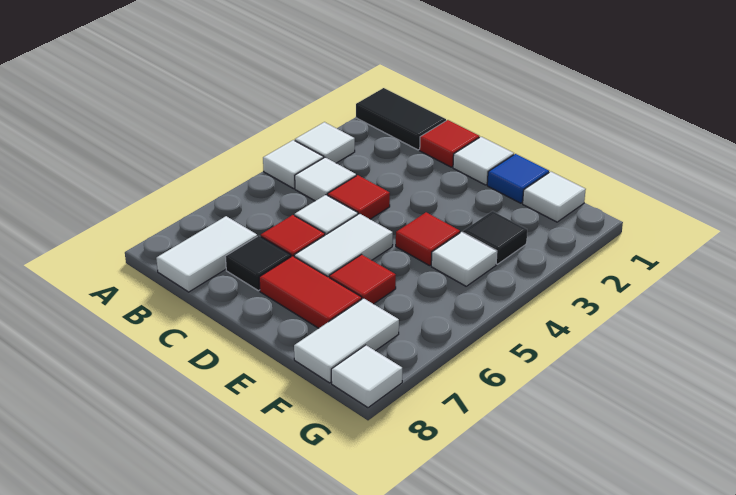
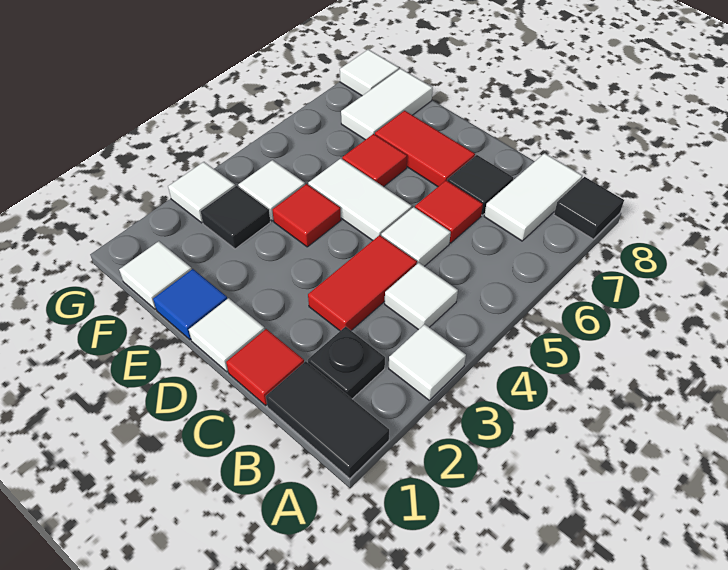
white tile A4 level 1 -> white tile G3 level 1
none -> black tile A8 level 1
none -> black plate B2 level 1
red tile C4 level 1 -> red tile C3:C4 level 1
white tile D5:D6 level 1 -> white tile D5:E5 level 1

